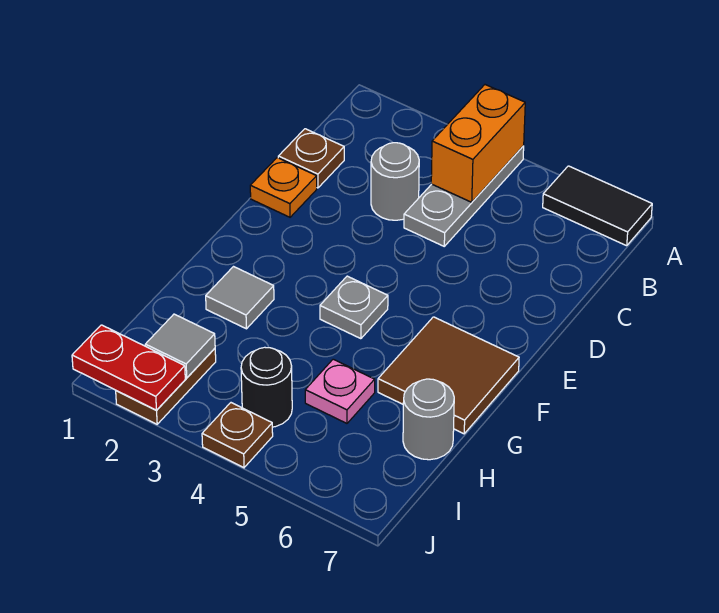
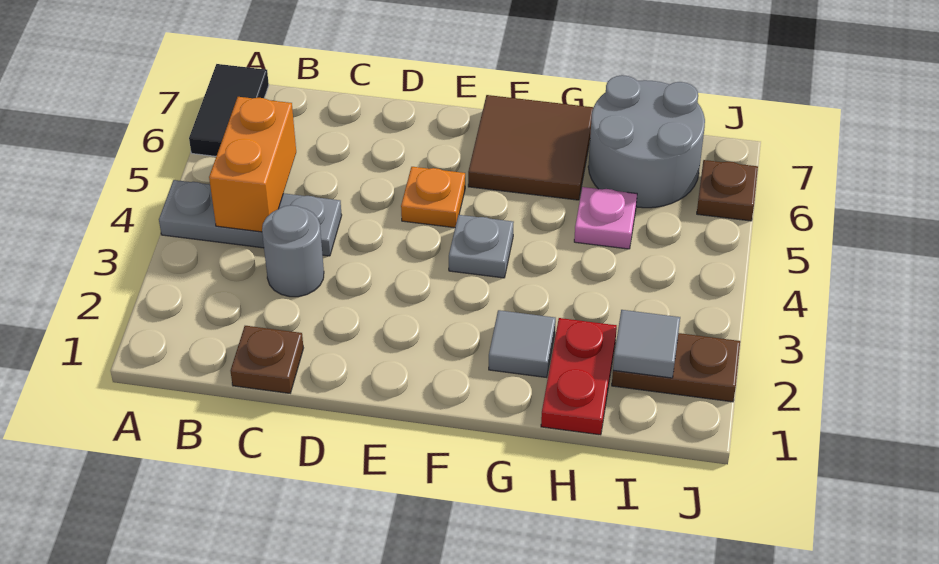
orange brick A4:B4 level 2 -> orange brick B4:B5 level 2
orange plate D1 level 1 -> orange plate E5 level 1
grey round brick H7 level 1 -> grey round brick H6:I7 level 1
black round brick I4 level 1 -> none
red plate J1:J2 level 2 -> red plate H1:H2 level 1
brown plate J4 level 1 -> brown plate J6 level 1

